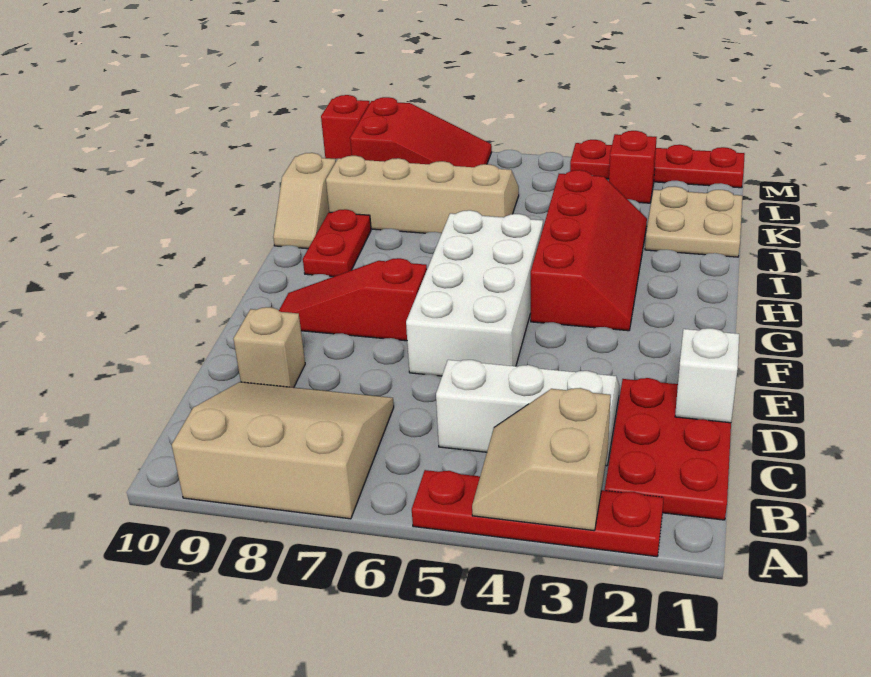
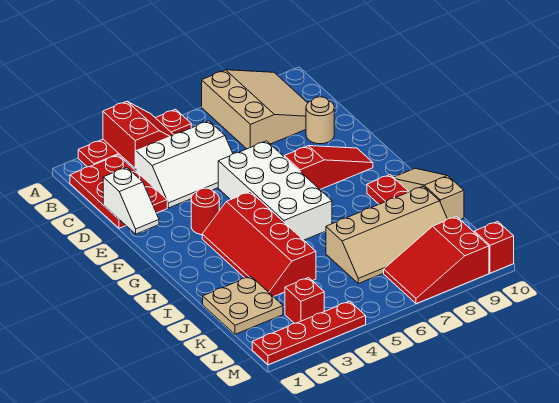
tan slope A3:B4 level 2 top 3 -> red slope A3:B4 level 2 top 3
tan slope A7:C9 level 1 top A -> tan slope A7:C9 level 1 top 7
tan brick D9 level 1 -> tan round brick D9 level 1
none -> red round brick F3 level 1
tan slope I10:J10 level 1 top J -> tan slope H10:J10 level 1 top J

